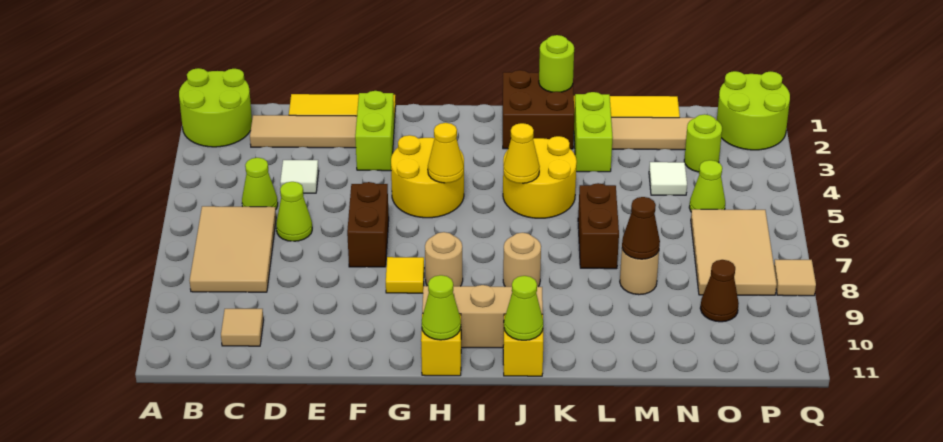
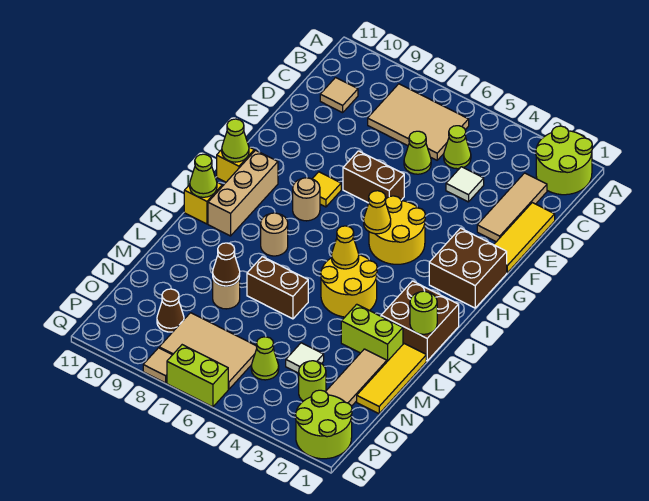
lime brick F2:F3 level 1 -> lime brick Q6:Q7 level 1
none -> brown brick G1:H2 level 1

